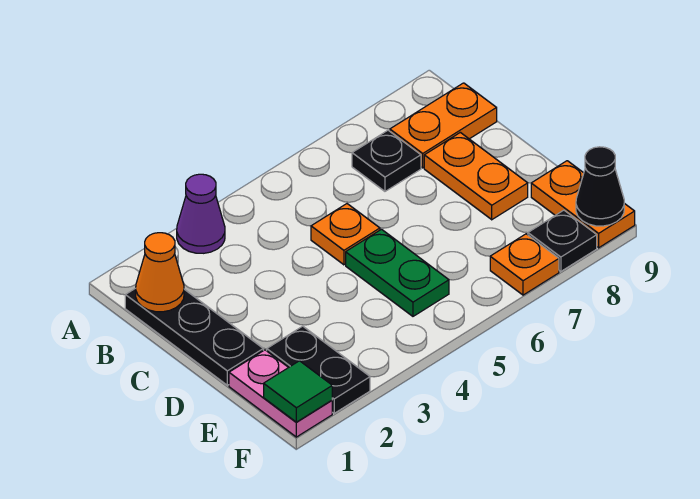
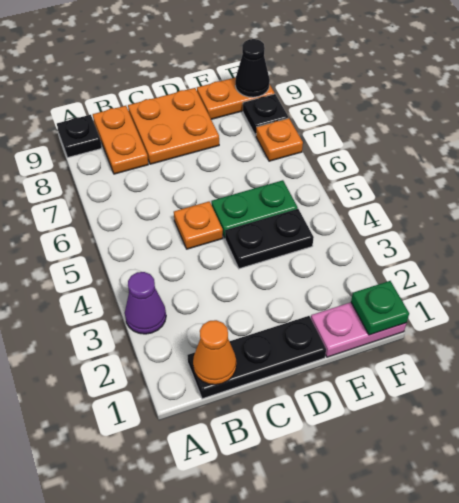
black plate B7 level 1 -> black plate A9 level 1
orange plate C8:D8 level 1 -> orange plate C8:D9 level 1
black plate E2:F2 level 1 -> black plate D4:E4 level 1
green tile F1 level 2 -> green plate F1 level 2

